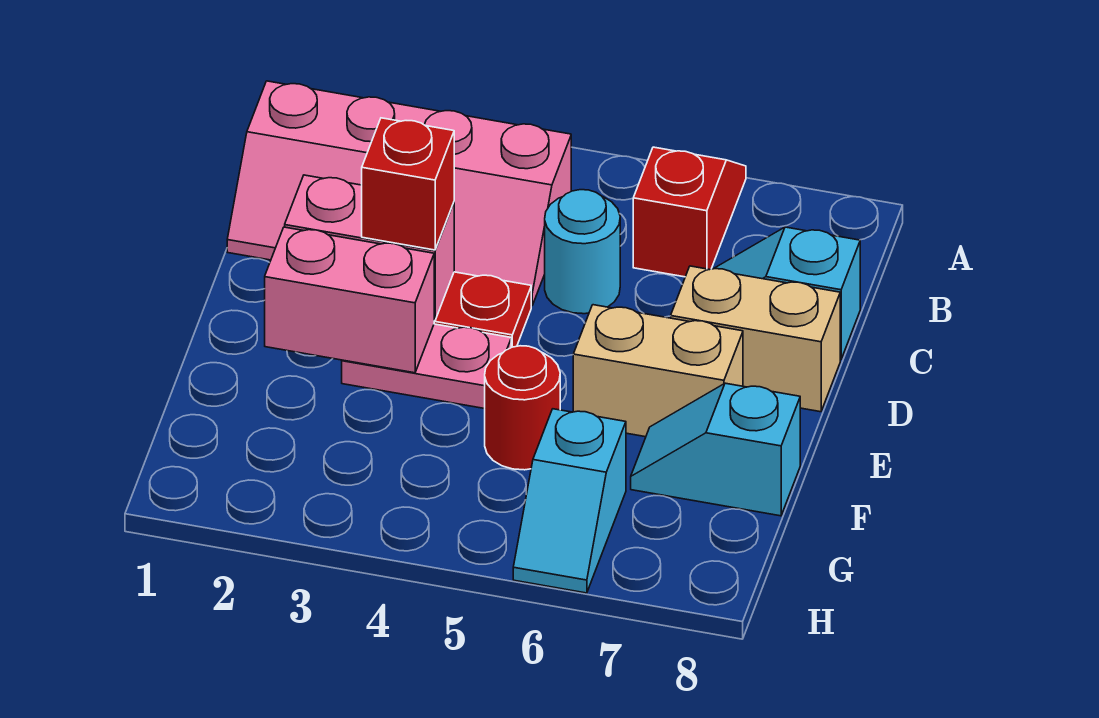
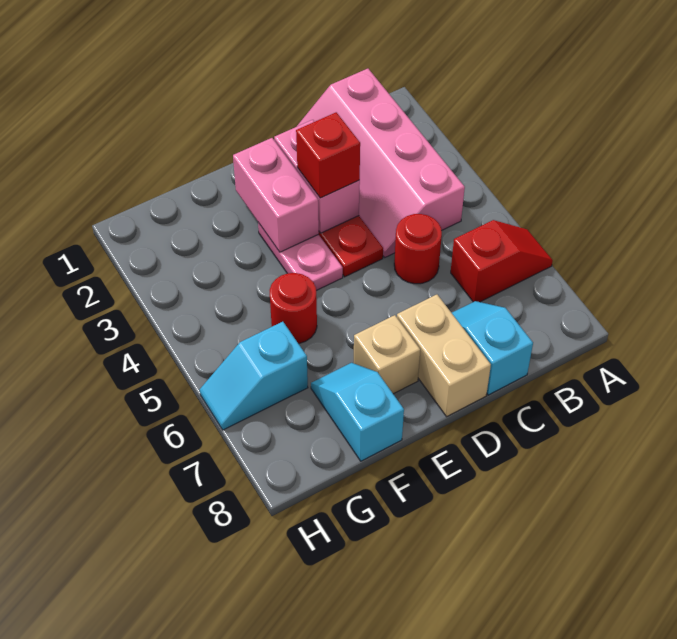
cyan round brick C5 level 1 -> red round brick C5 level 1
tan brick E6:E7 level 1 -> tan brick E7 level 1

